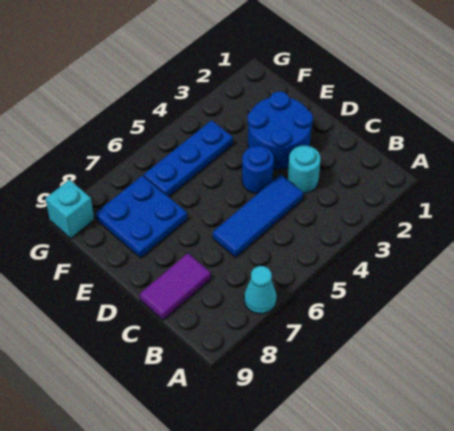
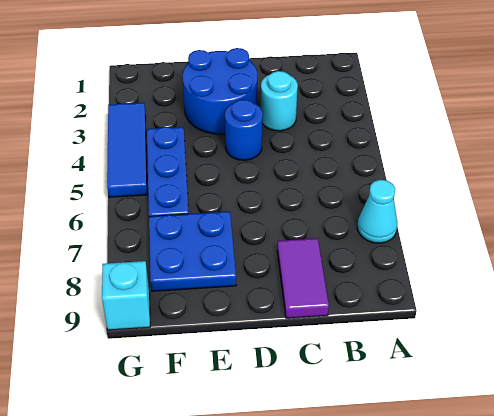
blue tile C4:C6 level 1 -> blue tile G3:G5 level 1

